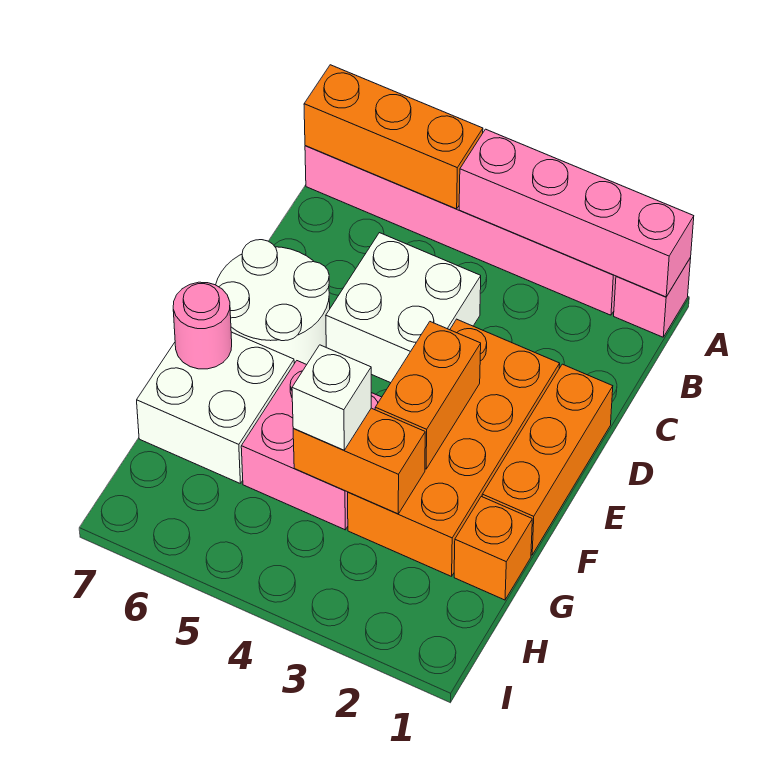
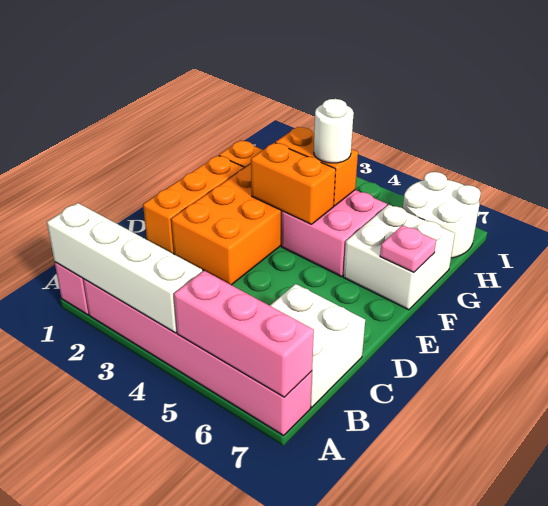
pink brick A1:A4 level 2 -> white brick A1:A4 level 2
orange brick A5:A7 level 2 -> pink brick A5:A7 level 2
white brick C4:D5 level 1 -> white brick B6:C7 level 1
white round brick D6:E7 level 1 -> white round brick H6:I7 level 1
orange brick E3:F3 level 2 -> orange brick F3:F4 level 2
pink round brick F7 level 2 -> pink plate F7 level 2
white brick G4 level 3 -> white round brick G4 level 3

